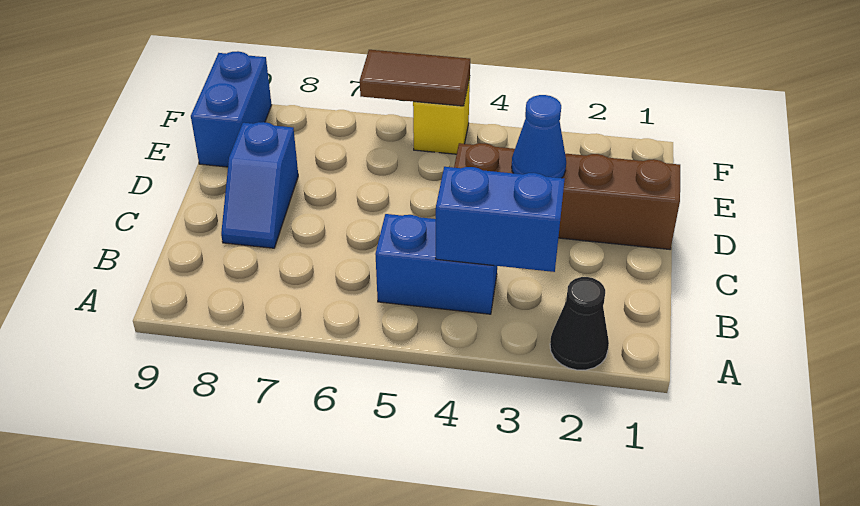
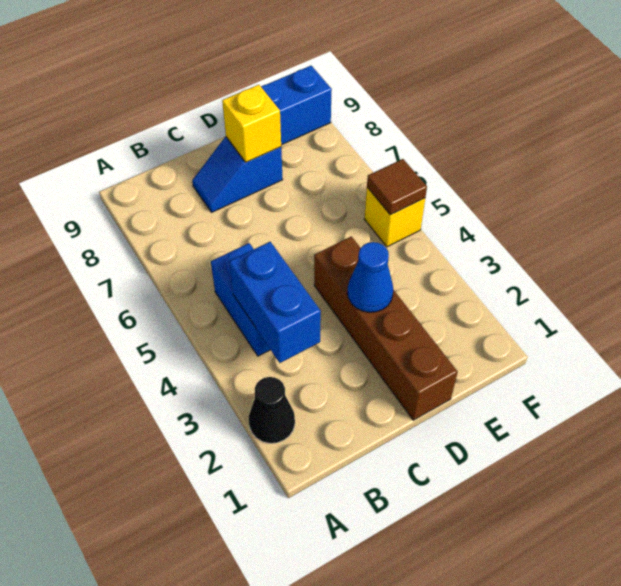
none -> yellow brick D8 level 2
brown tile F5:F6 level 2 -> brown tile F5 level 2

